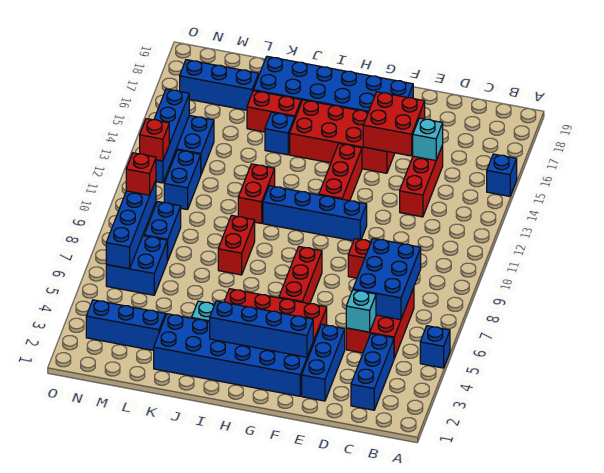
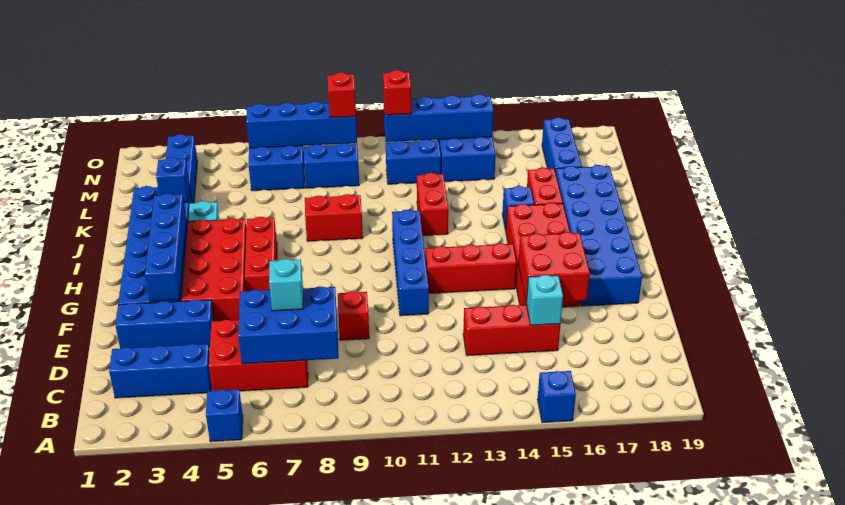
cyan brick D5 level 2 -> cyan brick D7 level 3
red brick G6:G8 level 1 -> red brick G6:I6 level 1
red brick J11:J12 level 1 -> red brick J12:K12 level 1
none -> blue brick K3 level 2

